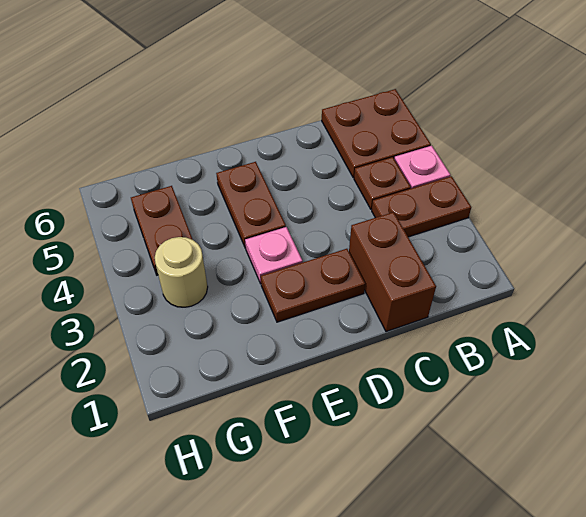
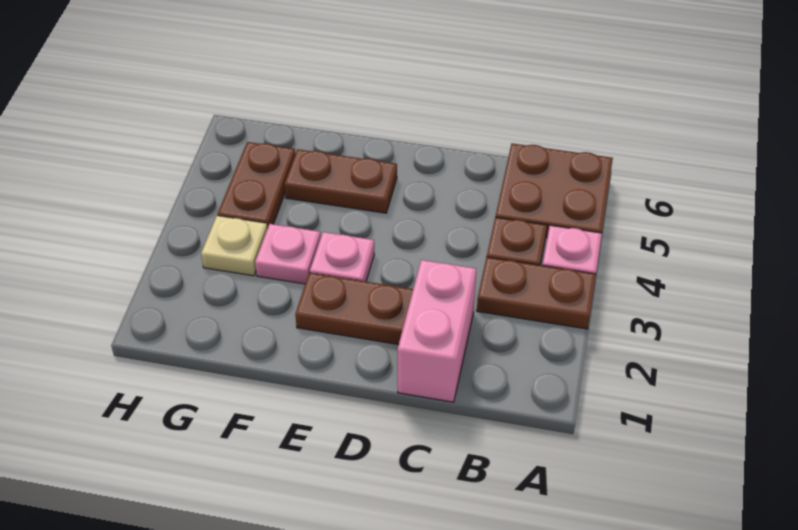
brown brick C1:C2 level 1 -> pink brick C1:C2 level 1
brown plate E4:E5 level 1 -> brown plate E5:F5 level 1
none -> pink plate F3 level 1
tan round brick G3 level 1 -> tan plate G3 level 1

